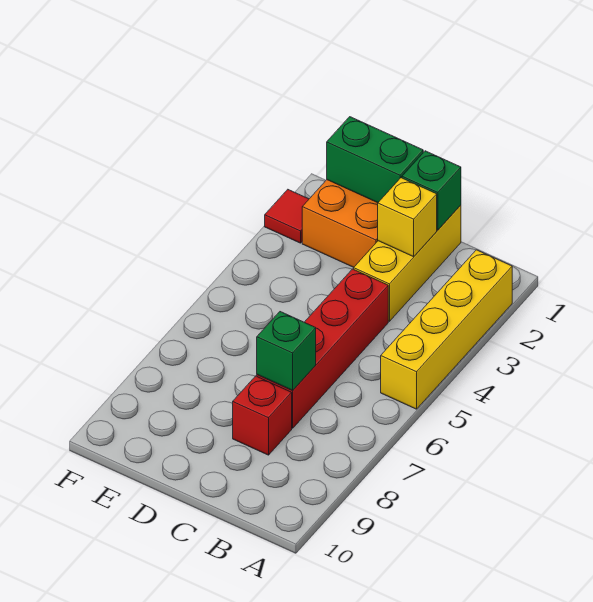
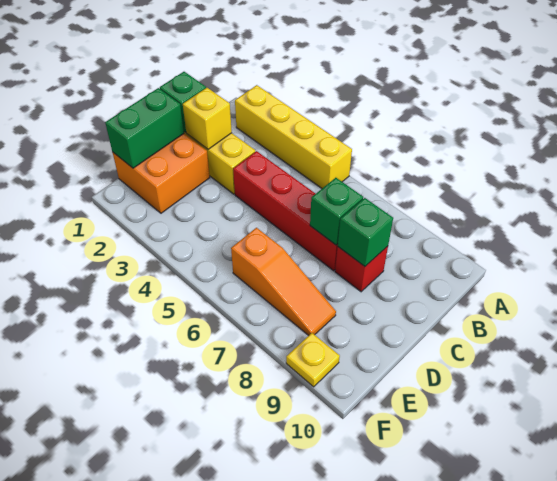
none -> green brick C8 level 2
none -> orange slope E6:E8 level 1 top 6
red tile F2 level 1 -> none
none -> yellow plate F9 level 1

